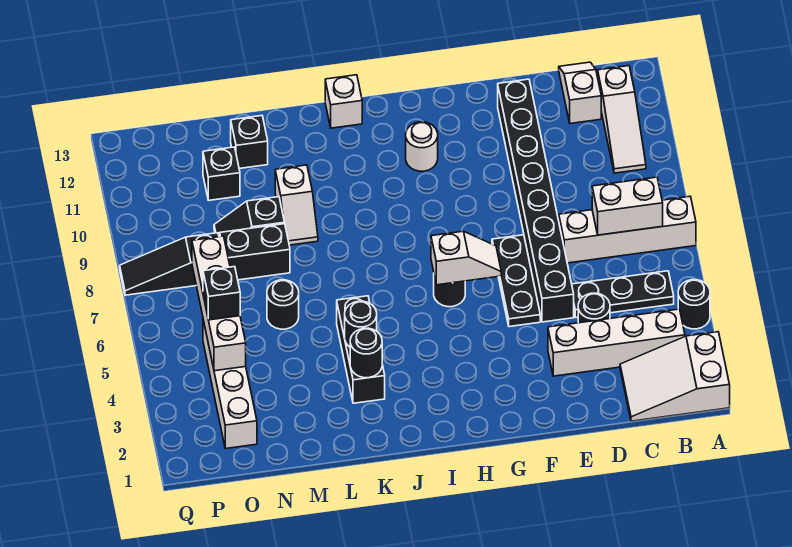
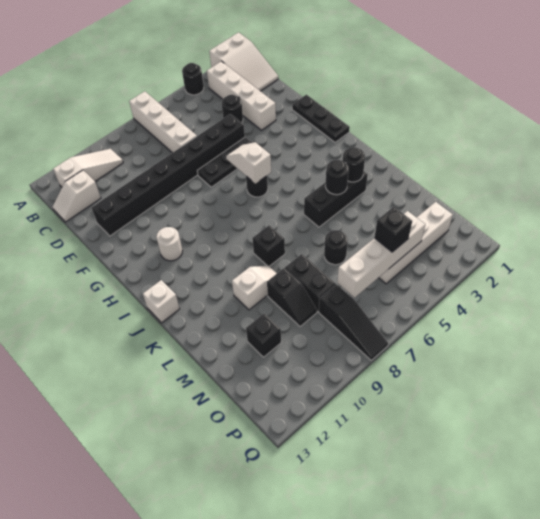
black plate B5:D5 level 1 -> black plate F1:H1 level 1
white brick B7:C7 level 2 -> none
black brick M12 level 1 -> black brick K8 level 1

